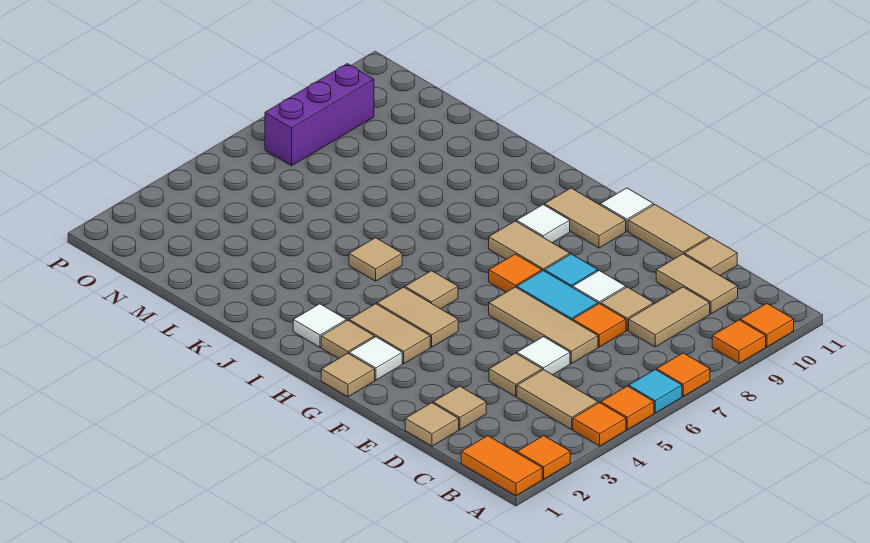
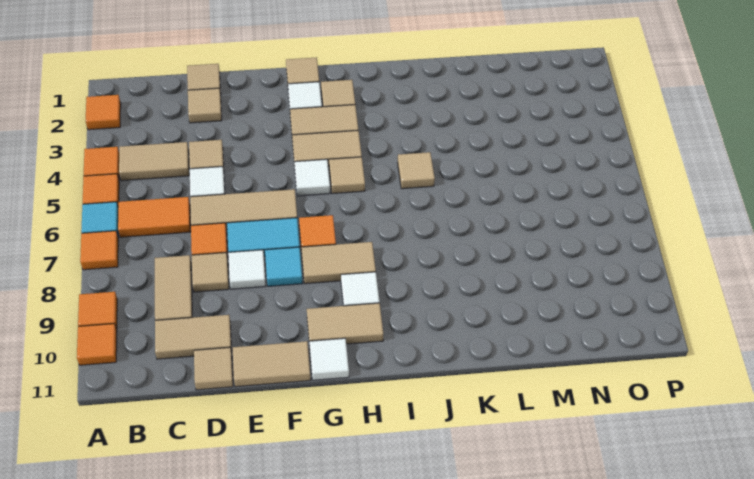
orange tile A1:B1 level 1 -> orange tile B6:C6 level 1
white tile I2 level 1 -> white tile G5 level 1
purple brick O7:O9 level 1 -> none

